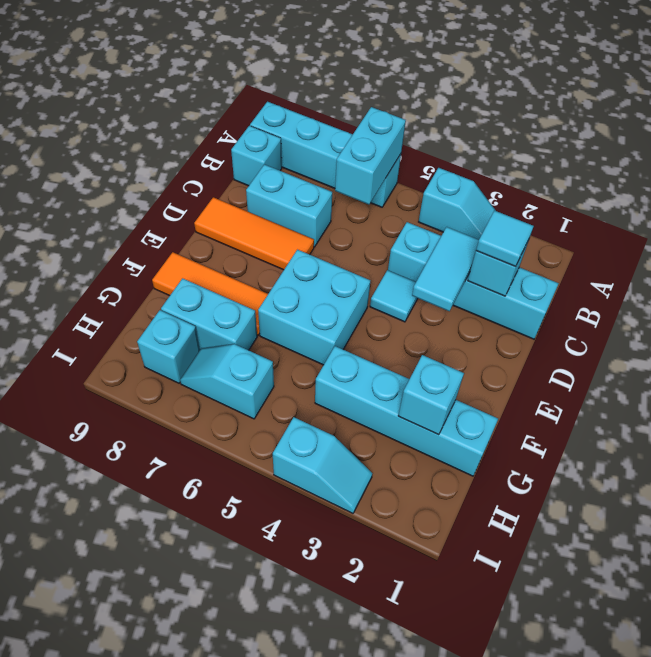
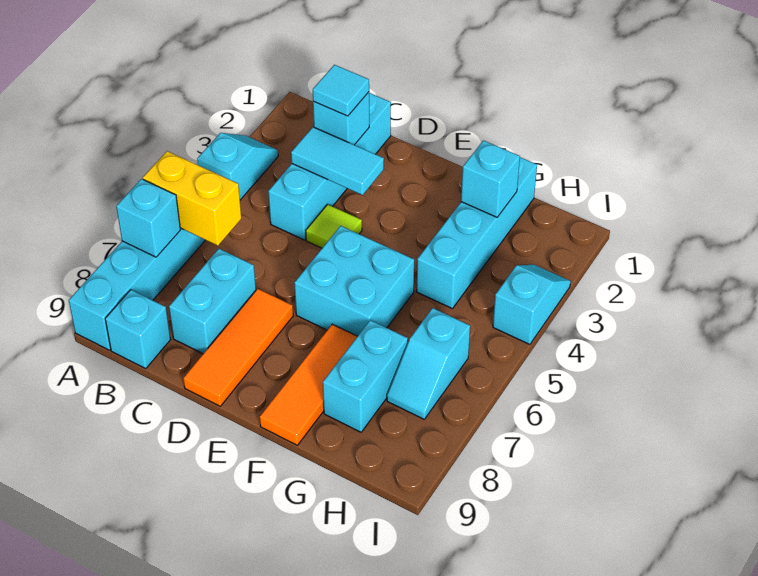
cyan brick A6:B6 level 2 -> yellow brick A6:B6 level 2
cyan tile D4 level 1 -> lime tile D4 level 1
cyan brick H8 level 1 -> cyan brick A7 level 2

